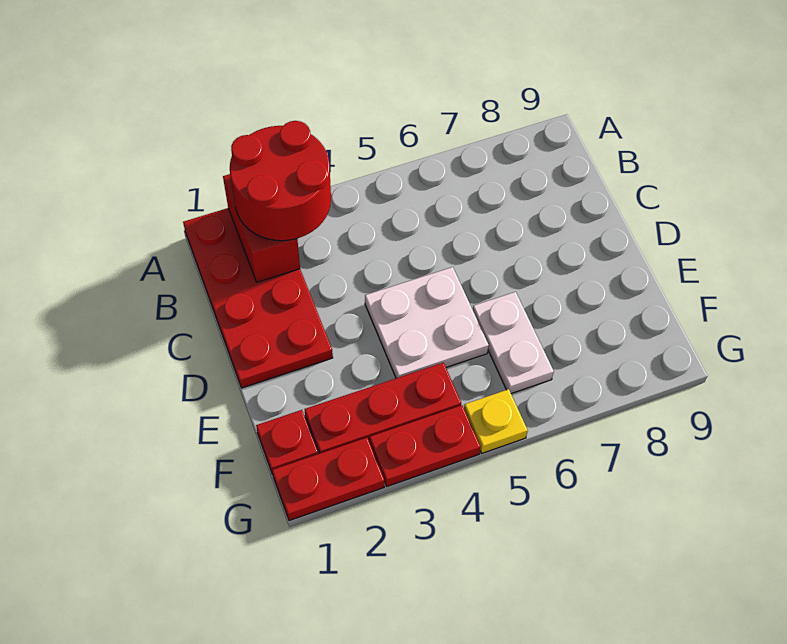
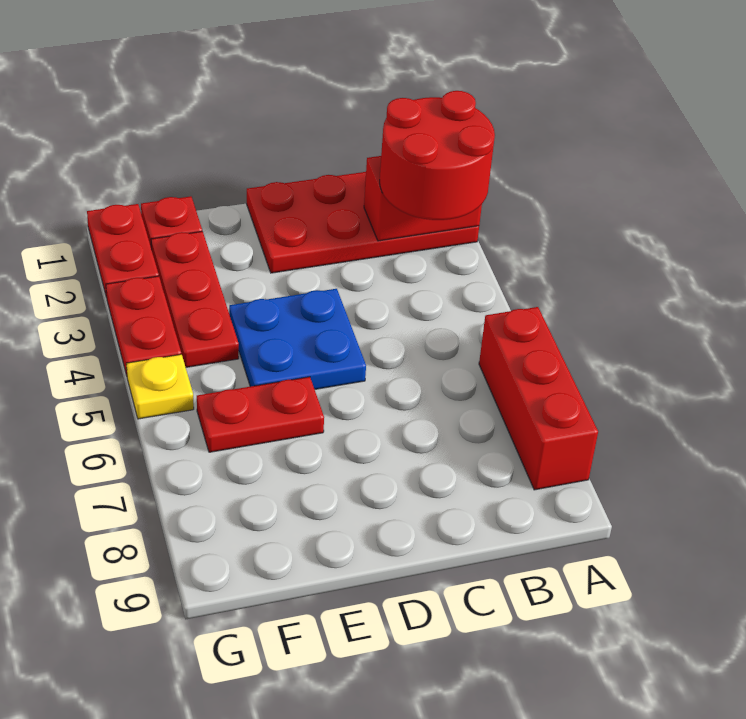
none -> red brick A6:A8 level 1
white plate D4:E5 level 1 -> blue plate D4:E5 level 1
white plate E6:F6 level 1 -> red plate E6:F6 level 1

